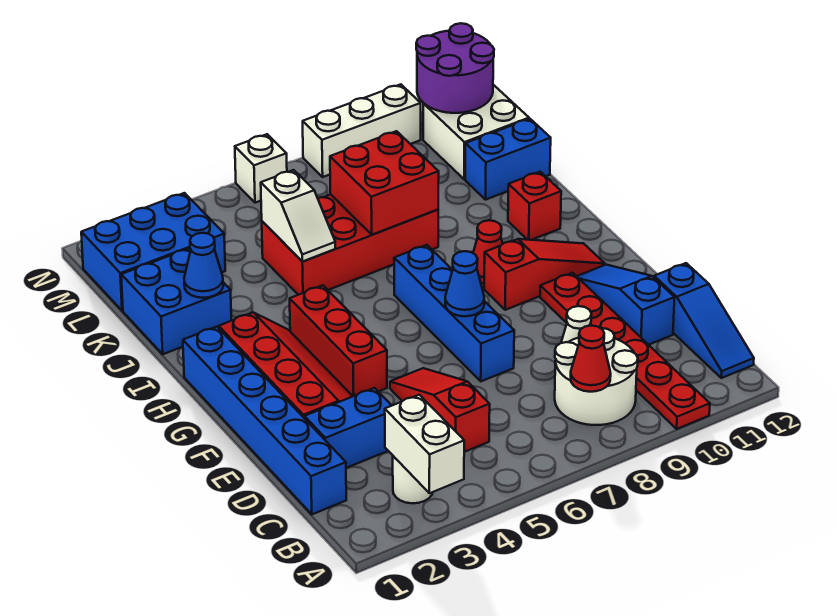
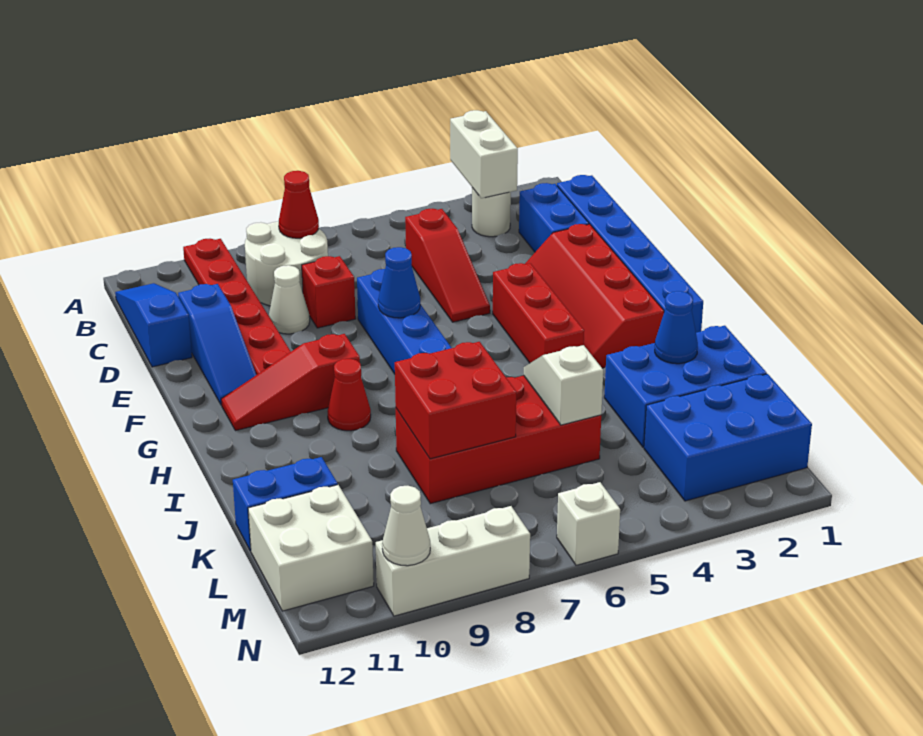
blue brick D2:D3 level 1 -> blue brick C2:D2 level 1
red brick I11 level 1 -> red brick D8 level 1
blue brick J1:K2 level 1 -> blue brick J1:K3 level 1
purple round brick M11:N12 level 2 -> none
none -> white cone N10 level 2

